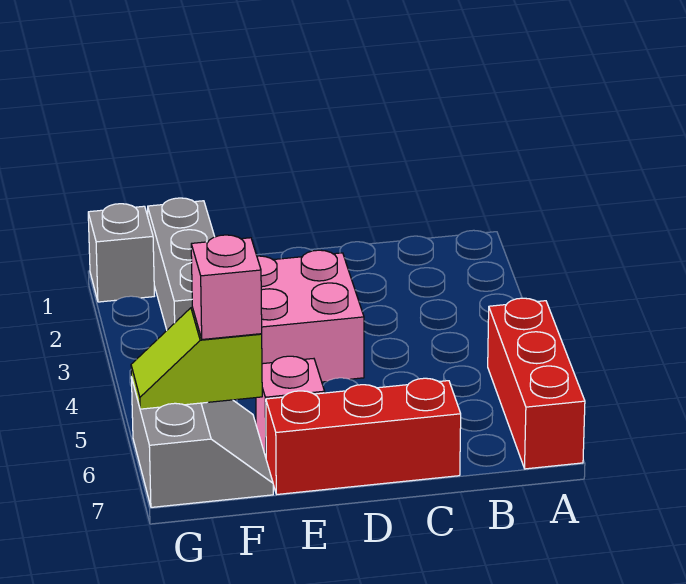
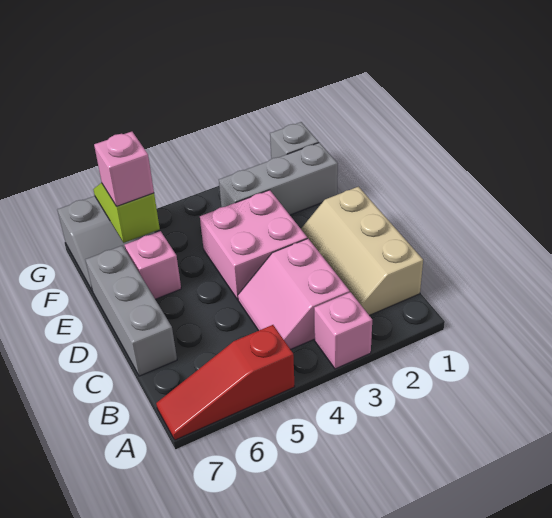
none -> pink brick A3 level 1
red brick A5:A7 level 1 -> red slope A5:A7 level 1 top 5
none -> tan slope B1:D2 level 1 top 1
none -> pink slope B3:C4 level 1 top 3
red brick C7:E7 level 1 -> grey brick C7:E7 level 1

